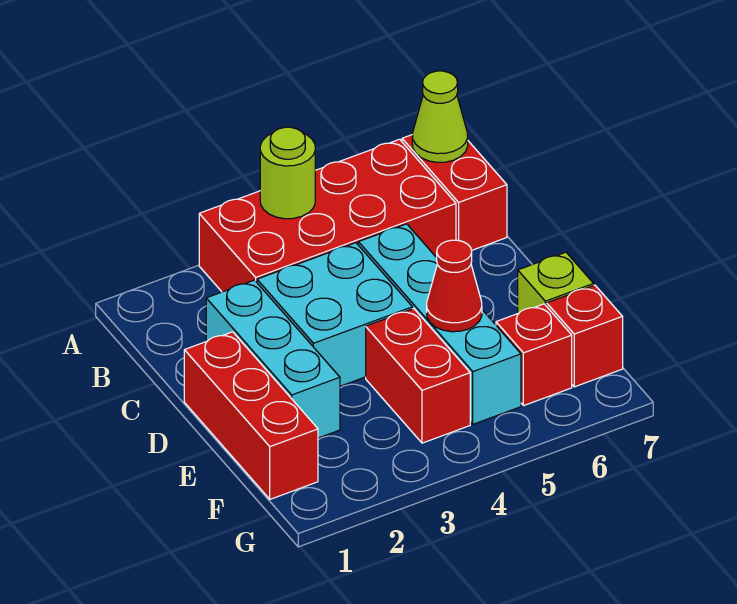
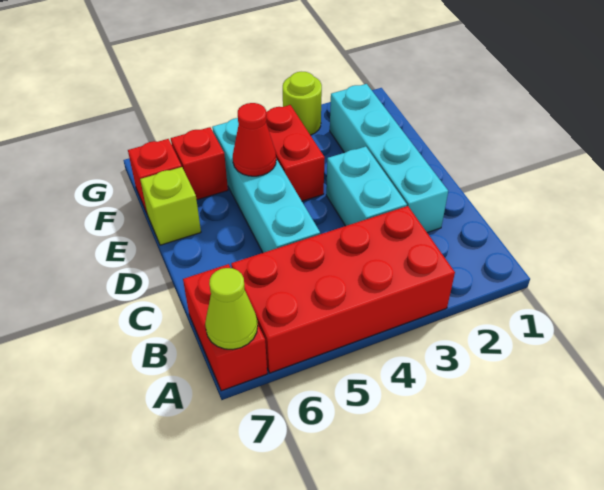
lime round brick A4 level 2 -> lime round brick G3 level 1
cyan brick C2:E2 level 1 -> cyan brick C2:F2 level 1
cyan brick C3:D4 level 1 -> cyan brick C3:D3 level 1
red brick D1:F1 level 1 -> none

